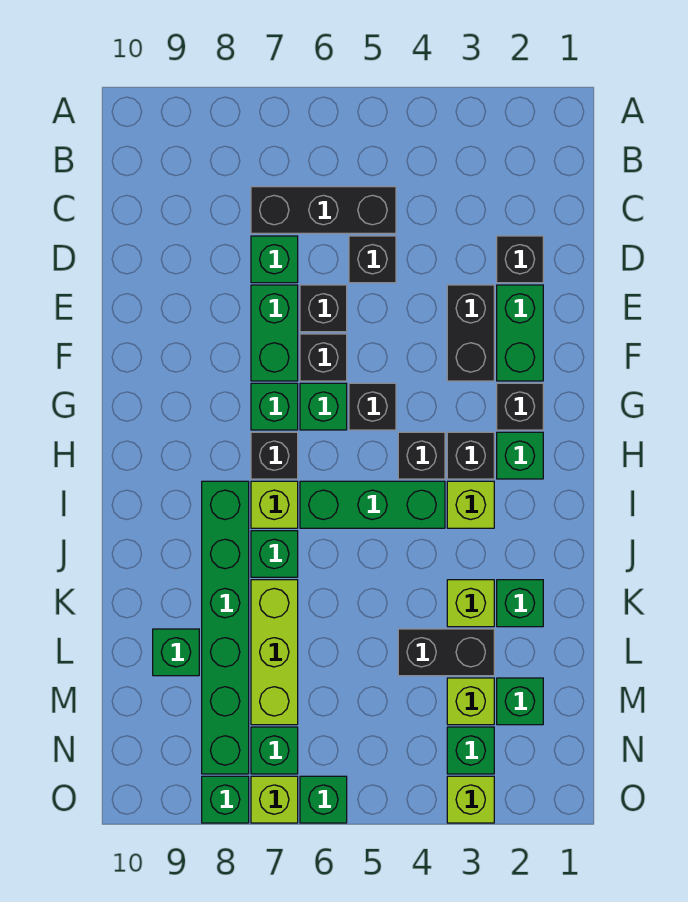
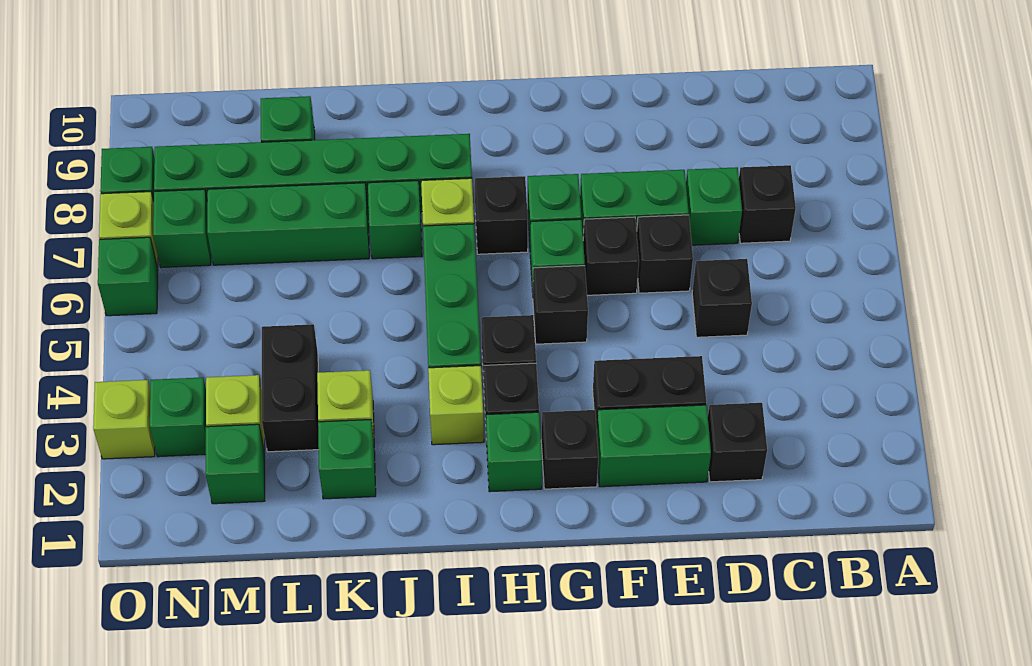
black brick C5:C7 level 1 -> black brick C7 level 1
lime brick K7:M7 level 1 -> green brick K7:M7 level 1

